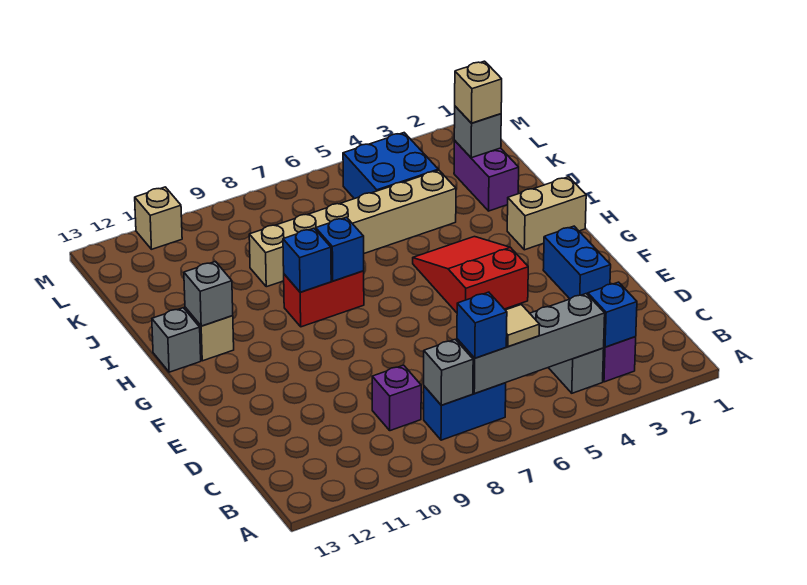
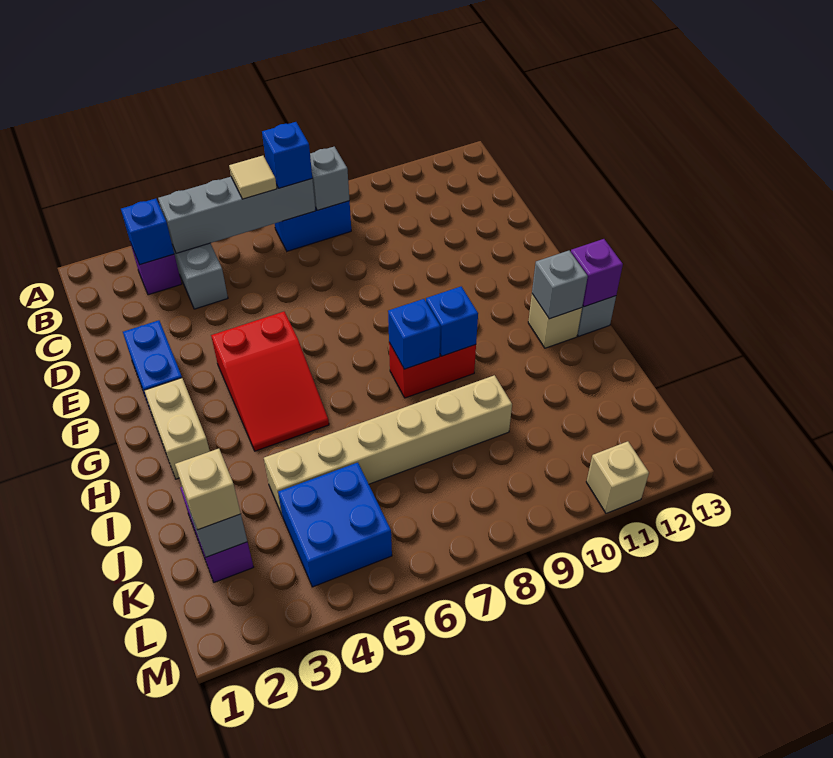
purple brick C9 level 1 -> purple brick H13 level 2
tan brick H1:H2 level 1 -> tan brick G2:H2 level 1

